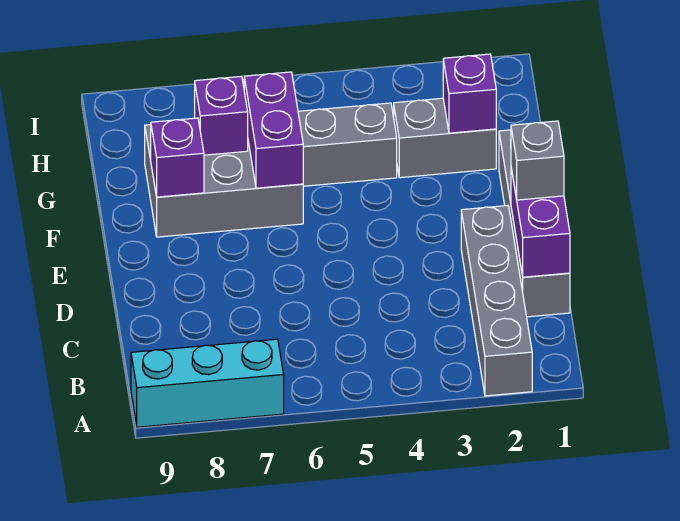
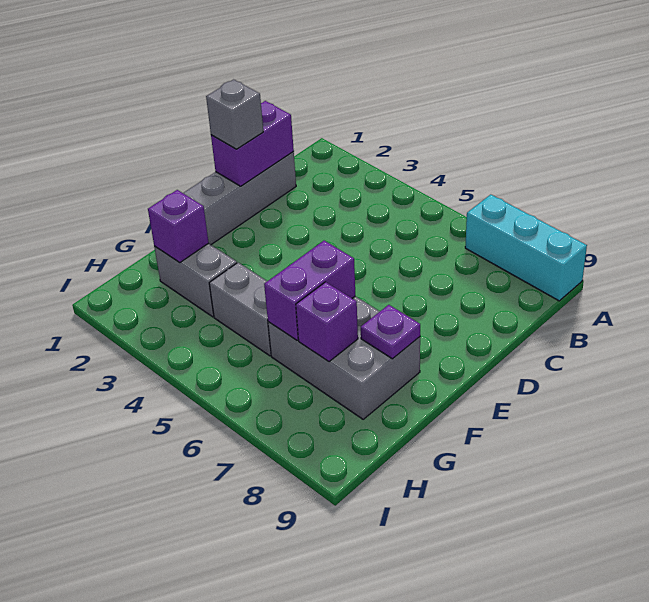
grey brick A2:D2 level 1 -> none
purple brick F8 level 2 -> purple plate F8 level 2

